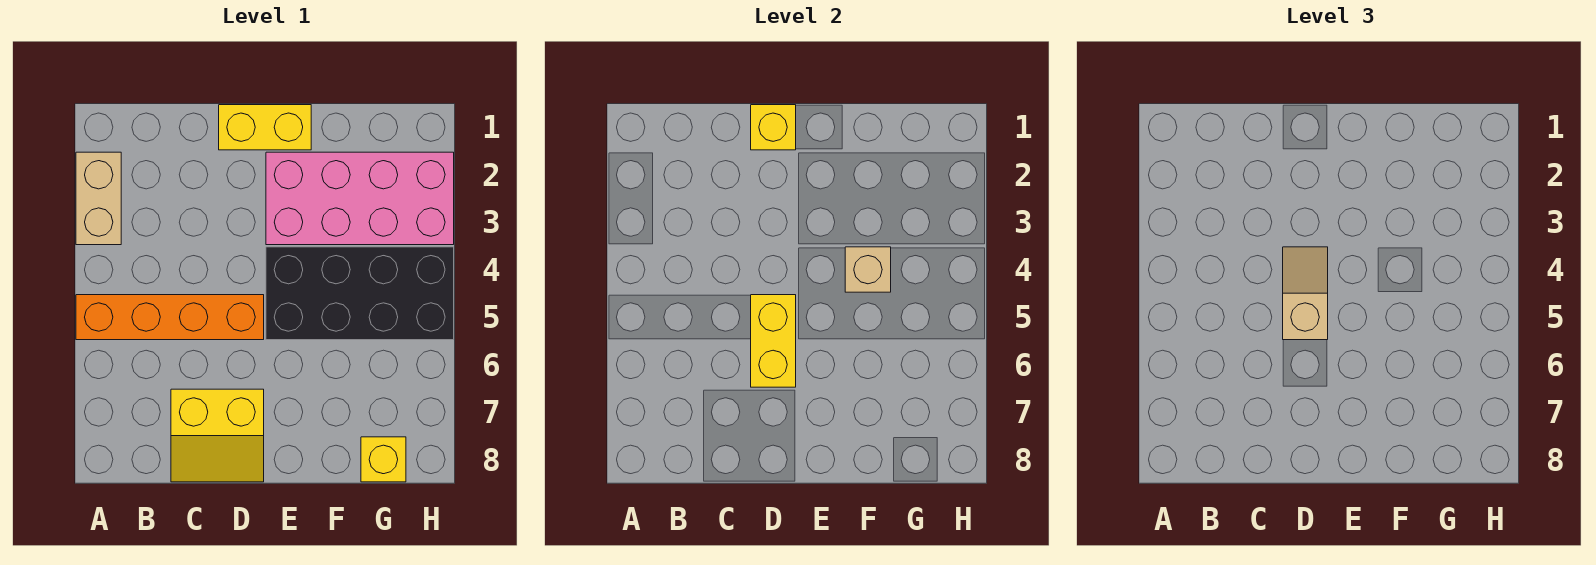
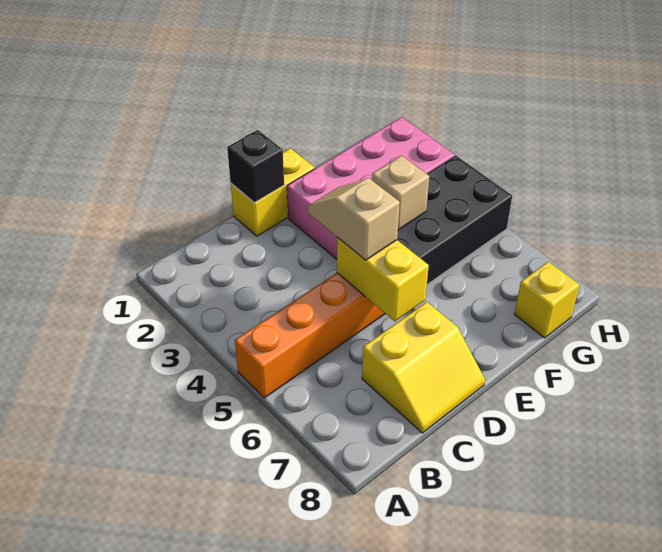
tan brick A2:A3 level 1 -> none
yellow brick D1 level 2 -> black brick D1 level 2

